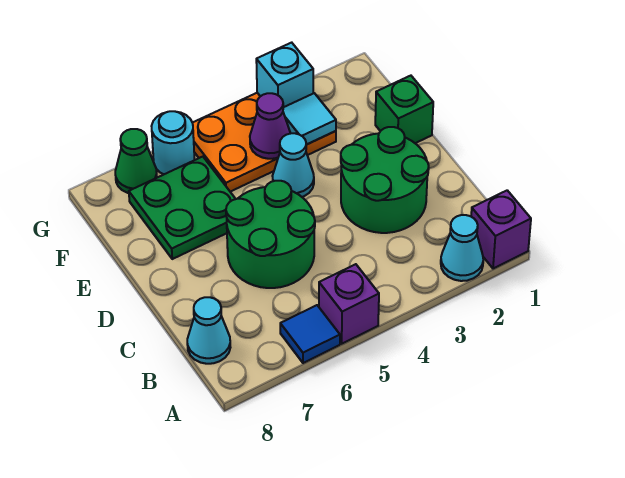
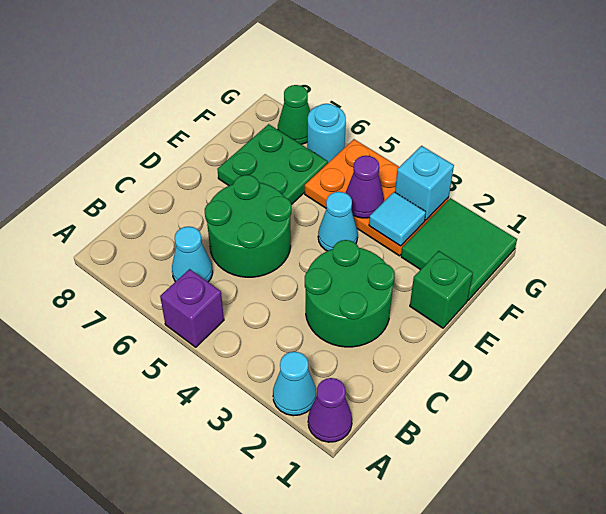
purple brick A1 level 1 -> purple cone A1 level 1
blue tile A6 level 1 -> none
cyan cone B8 level 1 -> cyan cone B6 level 1
none -> green tile F1:G2 level 1

